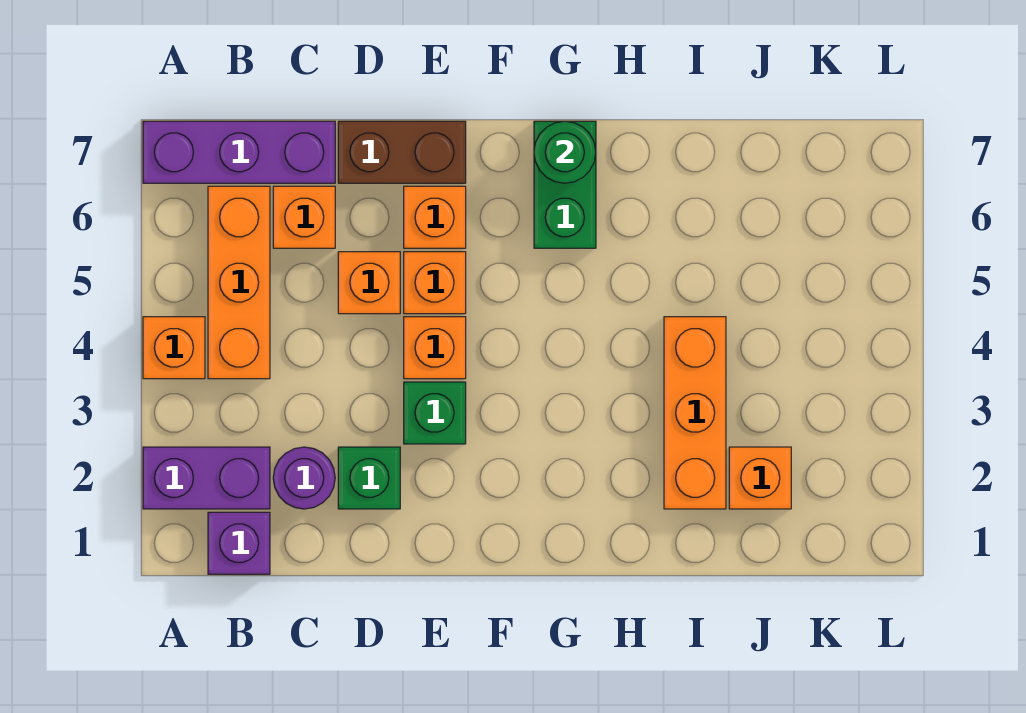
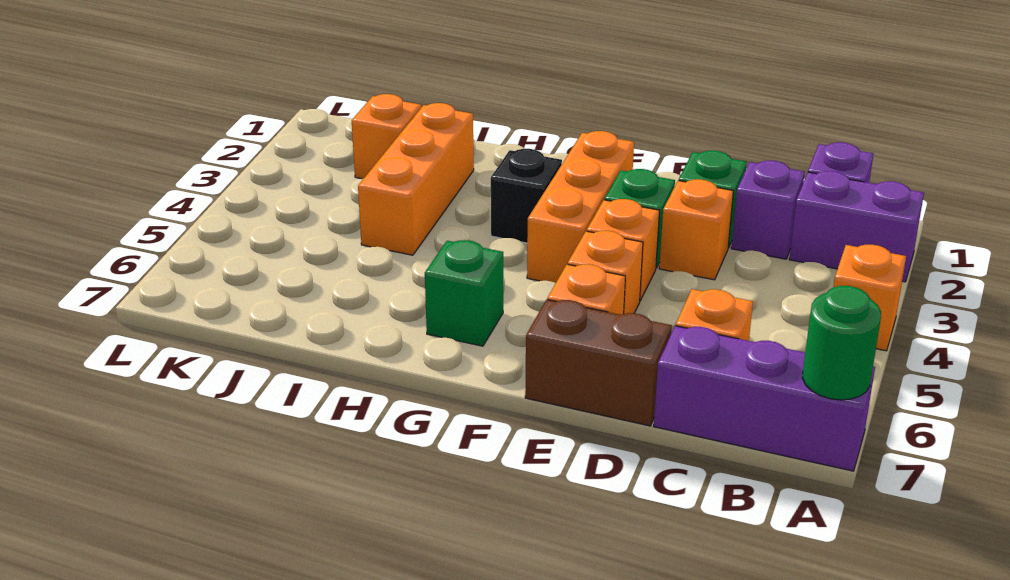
orange brick B4:B6 level 1 -> orange brick F2:F4 level 1
purple round brick C2 level 1 -> purple brick C2 level 1
orange brick D5 level 1 -> orange brick D3 level 1
none -> black brick G3 level 1
green brick G6:G7 level 1 -> green brick G6 level 1
green round brick G7 level 2 -> green round brick A7 level 2

